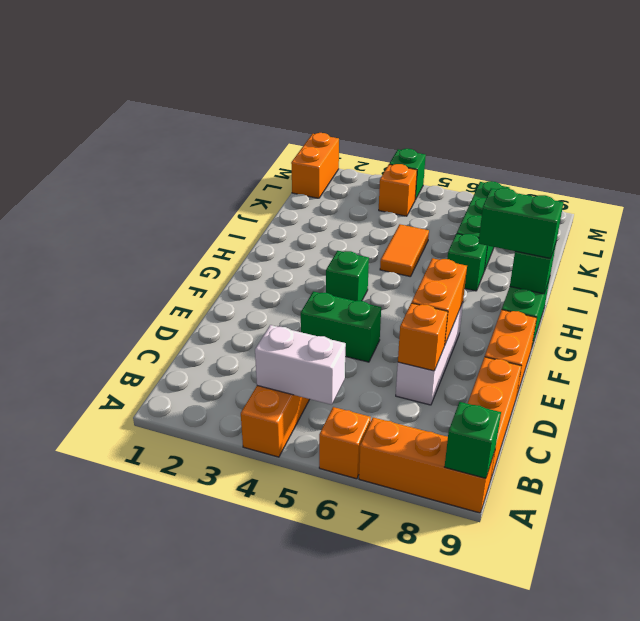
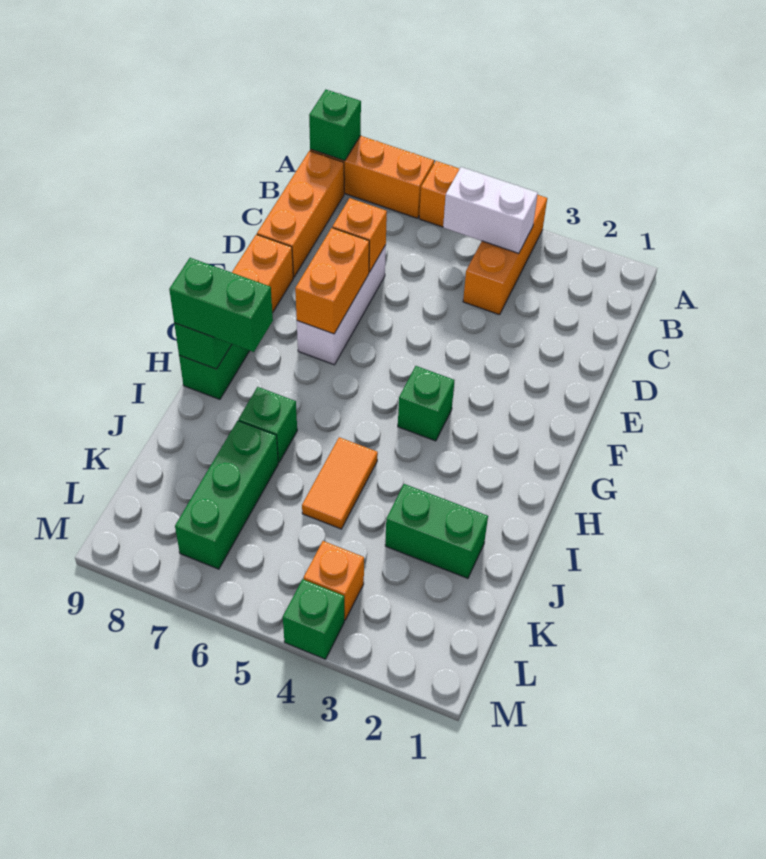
green brick E4:E5 level 1 -> green brick J2:J3 level 1
orange brick L1:M1 level 1 -> none

